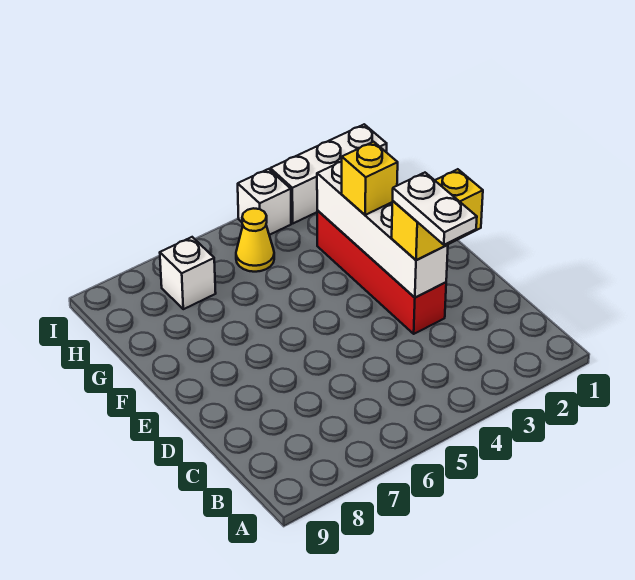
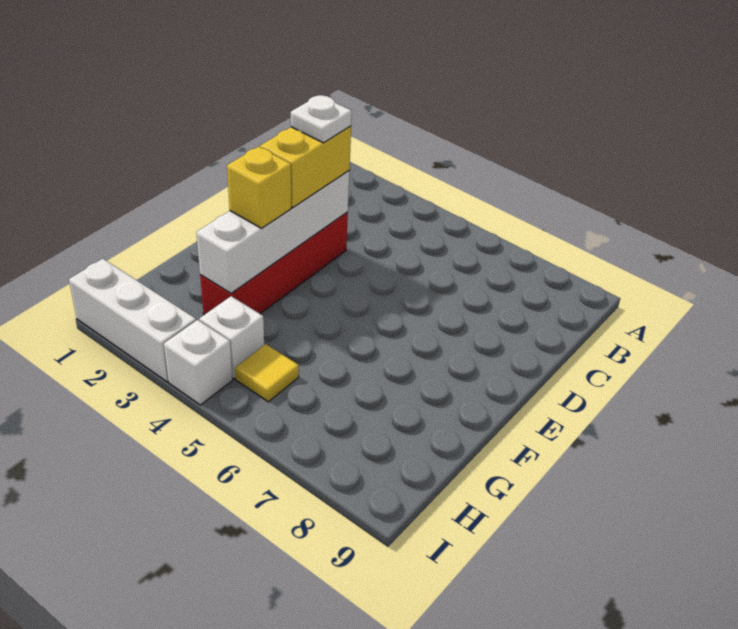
white plate C3:D3 level 4 -> white plate D3 level 4
yellow brick D2:D3 level 3 -> yellow brick D3:E3 level 3
yellow cone H5 level 1 -> yellow tile H5 level 1
white brick H7 level 1 -> white brick H4 level 1

